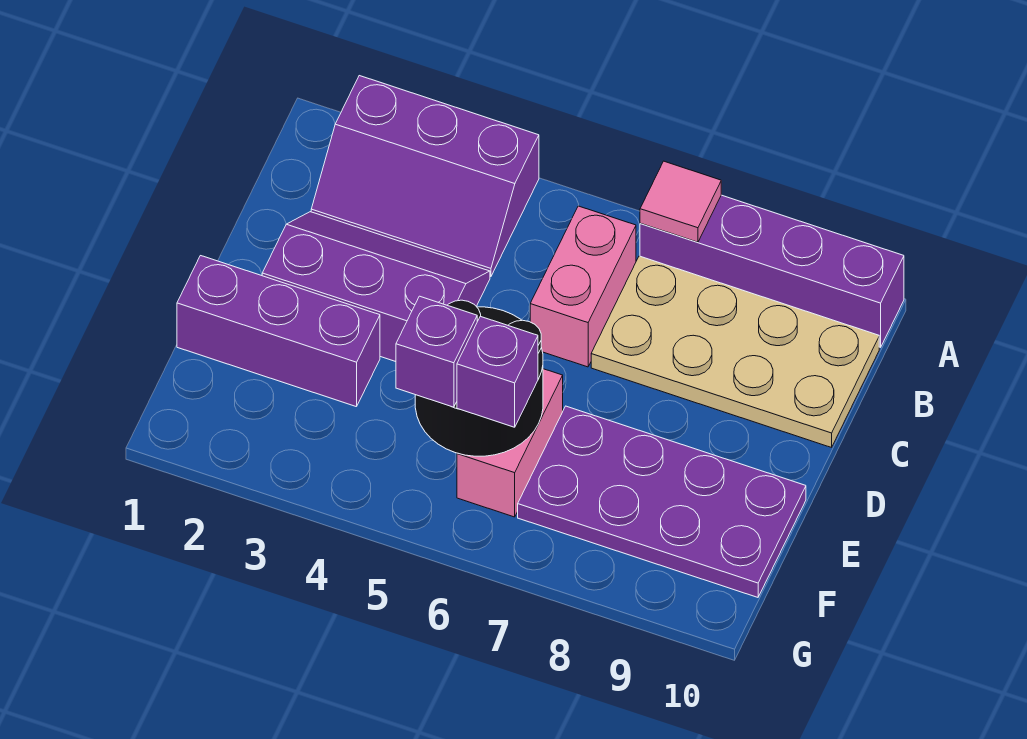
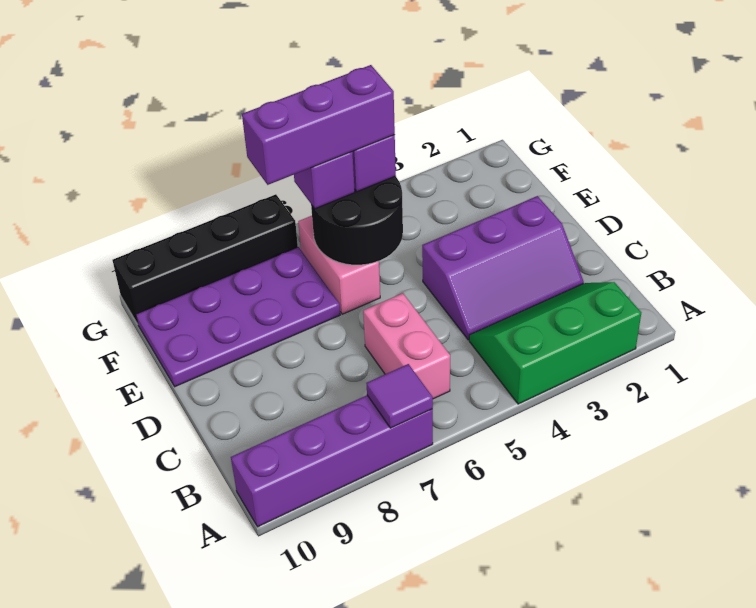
purple slope A2:B4 level 1 top A -> green slope A2:B4 level 1 top A
pink tile A7 level 2 -> purple tile A7 level 2
tan plate B7:C10 level 1 -> none
purple brick E1:E3 level 1 -> purple brick F5:F7 level 4
none -> black brick G7:G10 level 1

